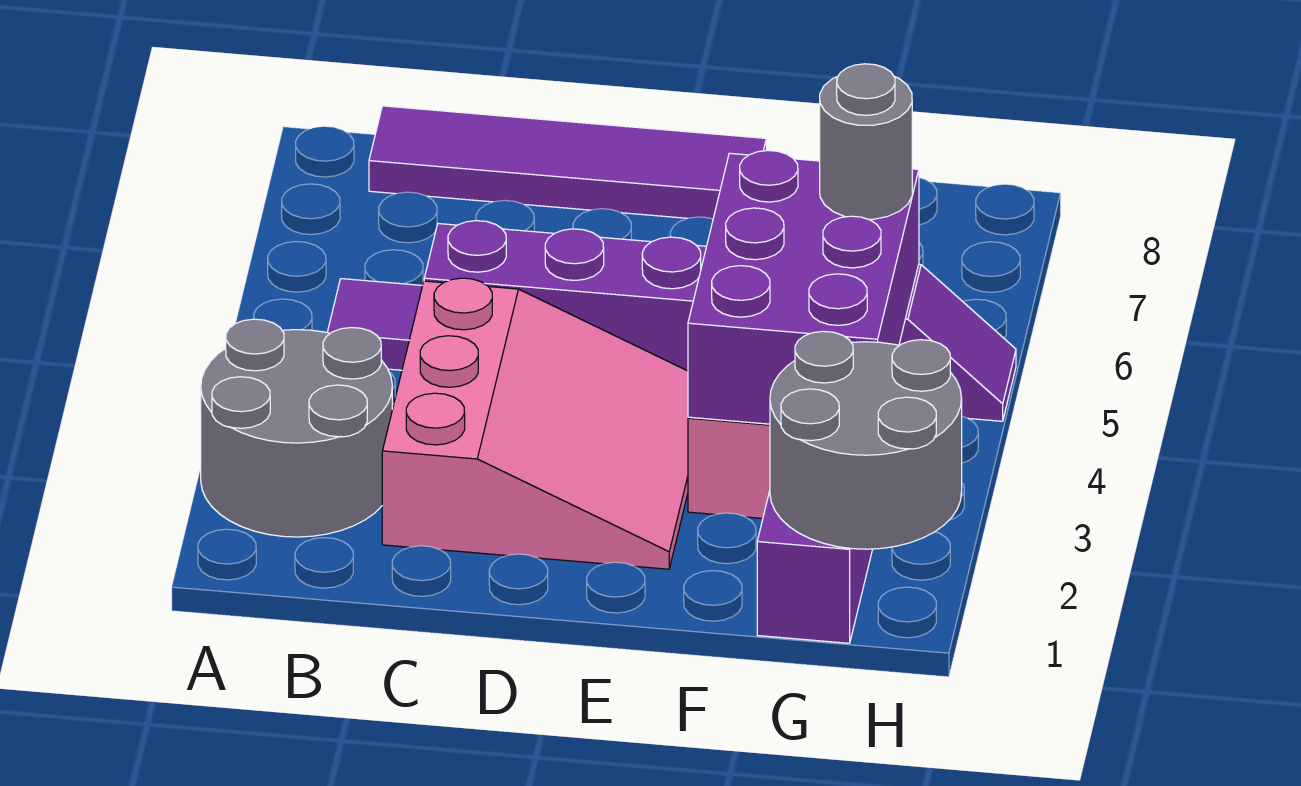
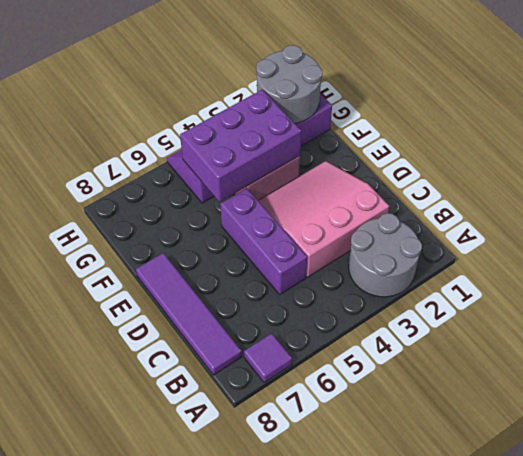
purple tile B5 level 1 -> purple tile A7 level 1
grey round brick G5 level 3 -> none

